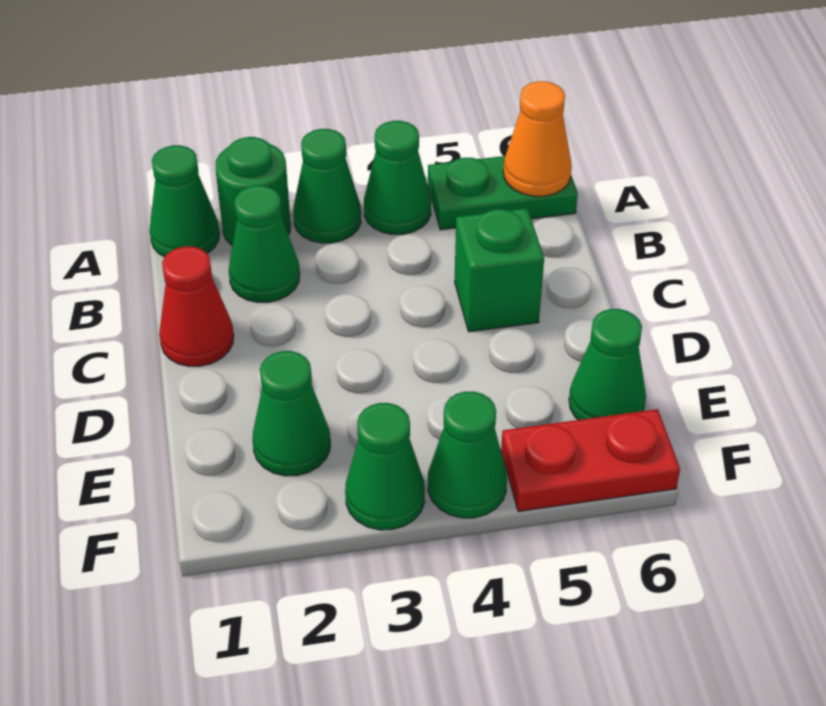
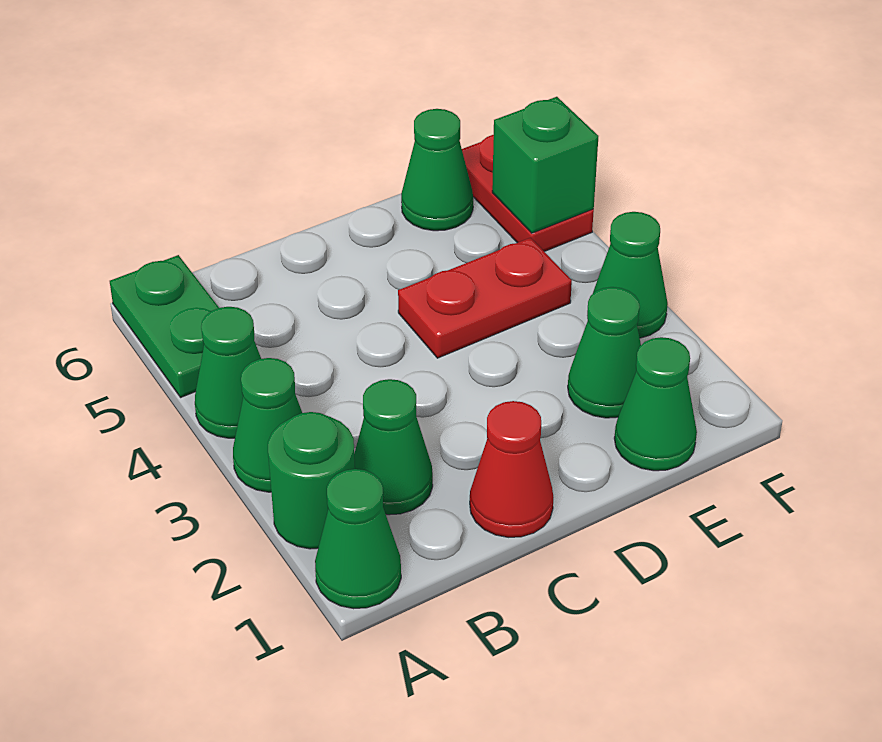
orange cone A6 level 2 -> none
green brick C5 level 1 -> green brick F5 level 2
none -> red plate D4:E4 level 1
green cone F4 level 1 -> green cone E1 level 1

